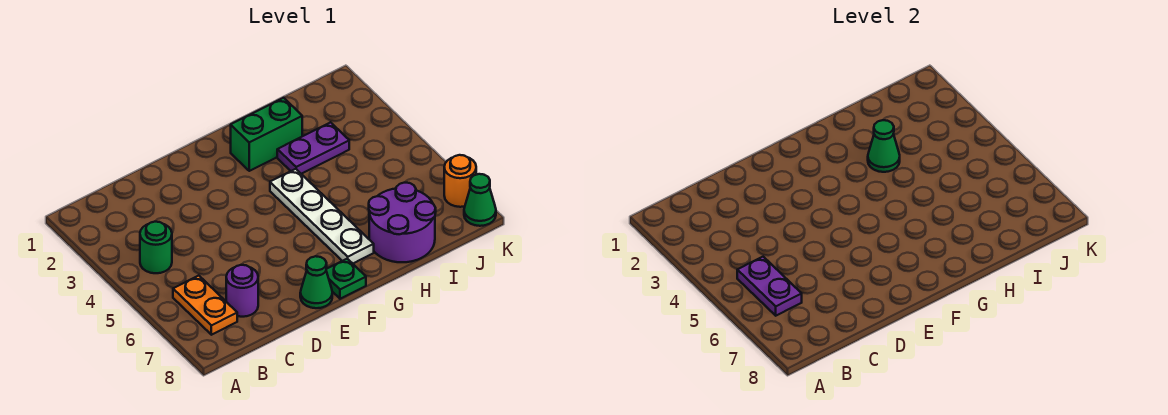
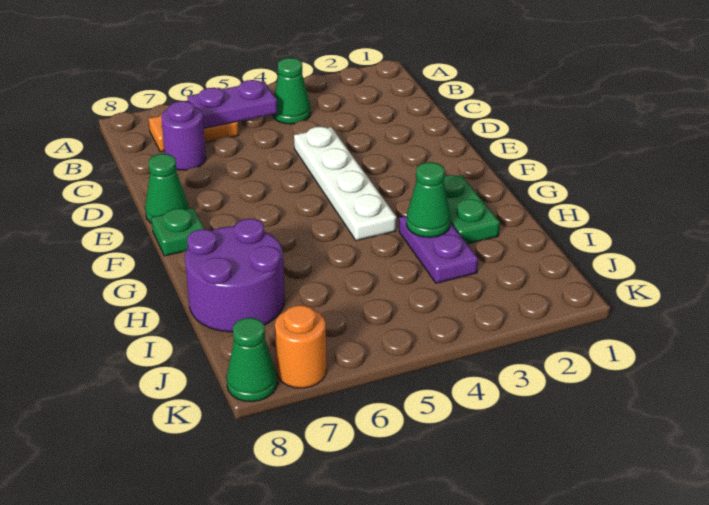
green round brick B4 level 1 -> green cone B4 level 1
green brick G2:H2 level 1 -> green plate G2:H2 level 1
white plate G4:G7 level 1 -> white plate D4:G4 level 1

